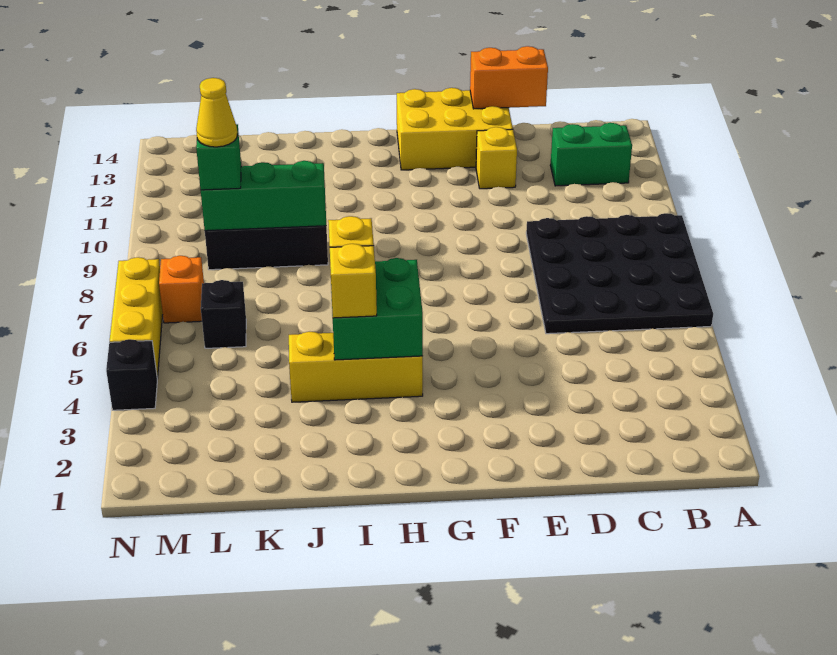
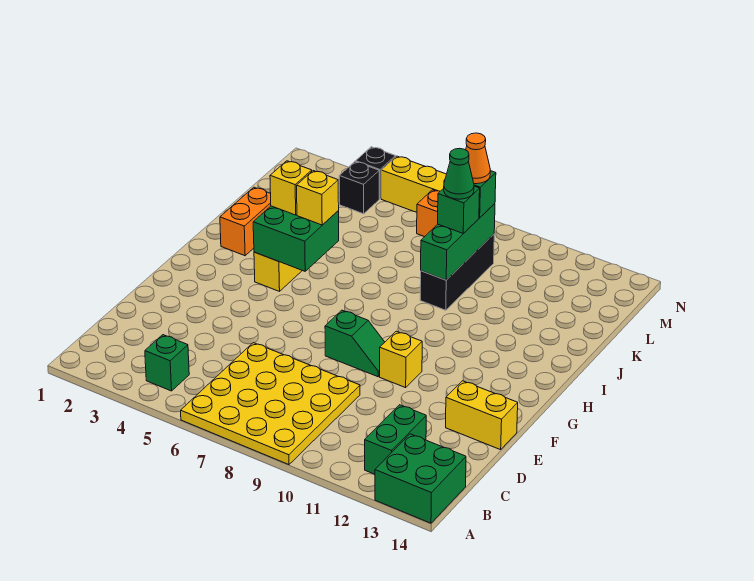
black plate A6:D9 level 1 -> yellow plate A6:D9 level 1
none -> green brick A13:B14 level 1
none -> green brick B4 level 1
orange brick D14:E14 level 2 -> orange brick I2:J2 level 1
yellow brick E12 level 1 -> yellow brick F10 level 1
yellow brick E13:G14 level 1 -> yellow brick E13:E14 level 1
none -> green slope F8:F9 level 1 top 8
none -> green brick K9 level 3
none -> green cone K9 level 4
black brick L6 level 1 -> black brick M4 level 1
yellow cone L9 level 4 -> orange cone L9 level 4

